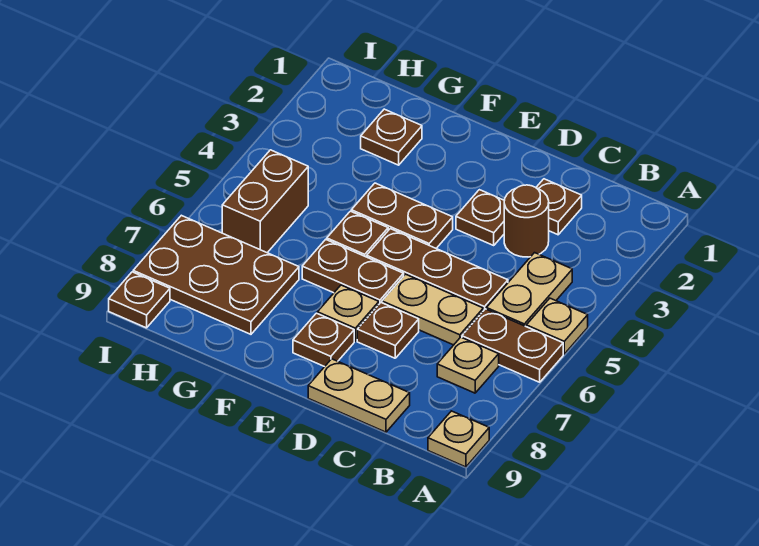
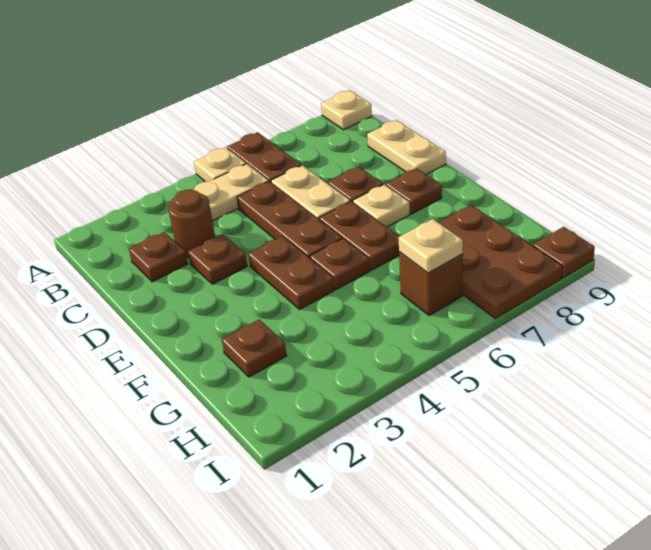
tan plate B7 level 1 -> tan plate H6 level 2
brown brick H5:H6 level 1 -> brown brick H6 level 1

